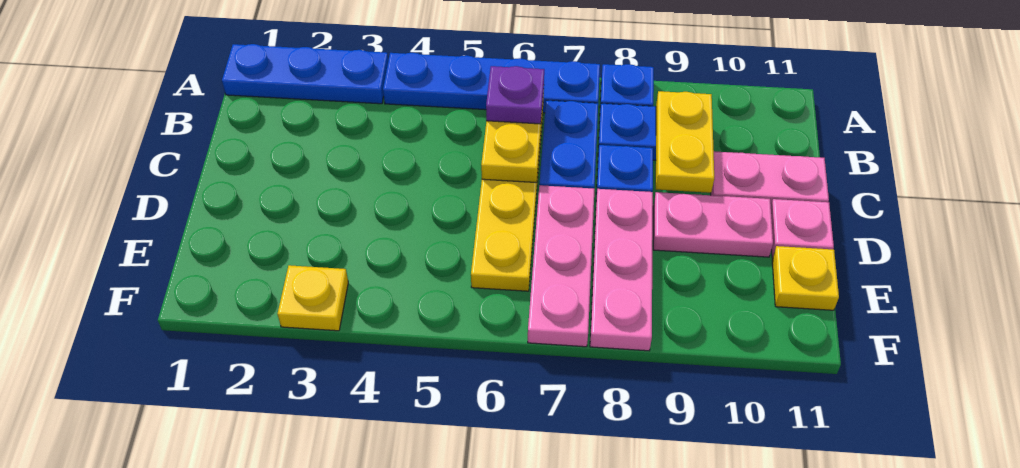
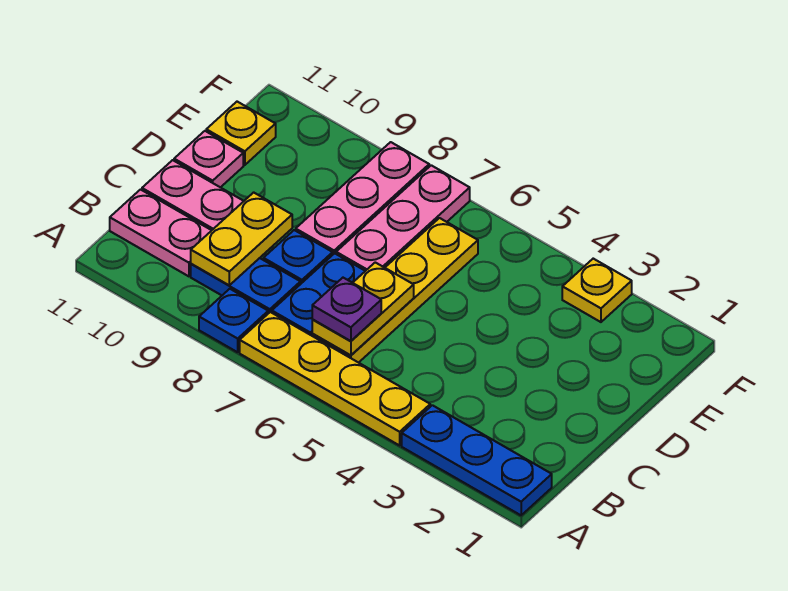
blue plate A4:A7 level 1 -> yellow plate A4:A7 level 1
pink plate D9:D10 level 1 -> pink plate B10:B11 level 1

